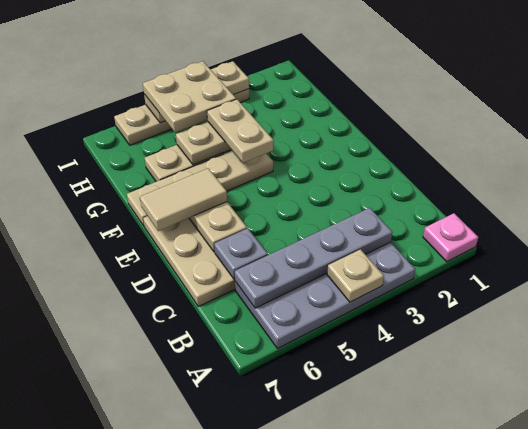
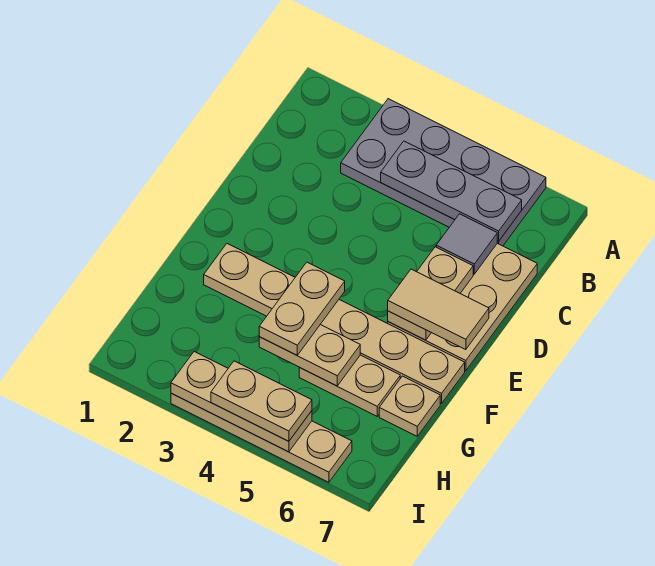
pink plate A1 level 1 -> none
tan plate A4 level 2 -> tan plate G7 level 1
grey plate B3:B6 level 2 -> grey plate B4:B6 level 2
grey plate C6 level 2 -> grey tile C6 level 2
tan plate F4:F7 level 1 -> tan plate F2:F7 level 1
tan plate H4:I5 level 3 -> tan plate I4:I5 level 3

